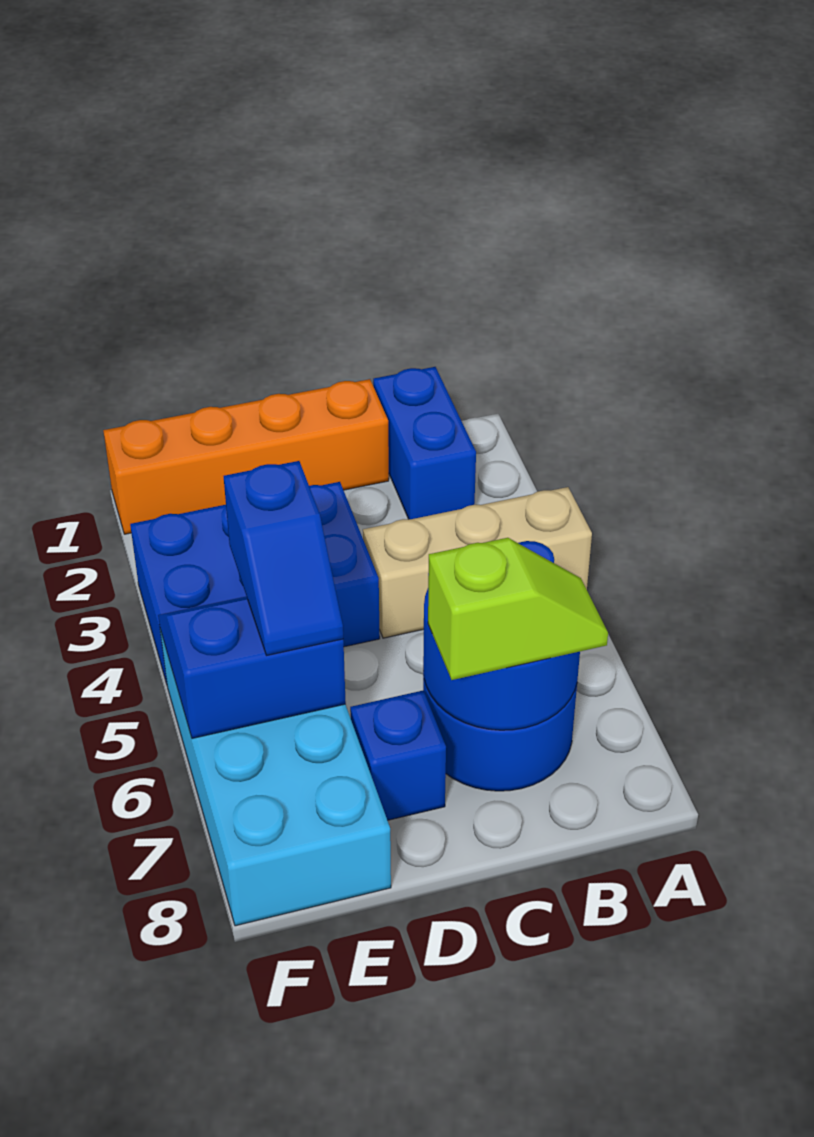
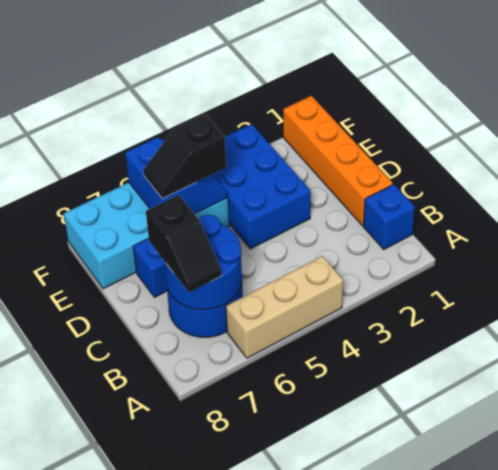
tan brick A4:C4 level 1 -> tan brick A4:A6 level 1
blue brick B1:B2 level 1 -> blue brick B1 level 1
lime slope B7:C7 level 3 top C -> black slope B7:C7 level 3 top C
blue slope E5:E6 level 3 top 5 -> black slope E5:E6 level 3 top 5

